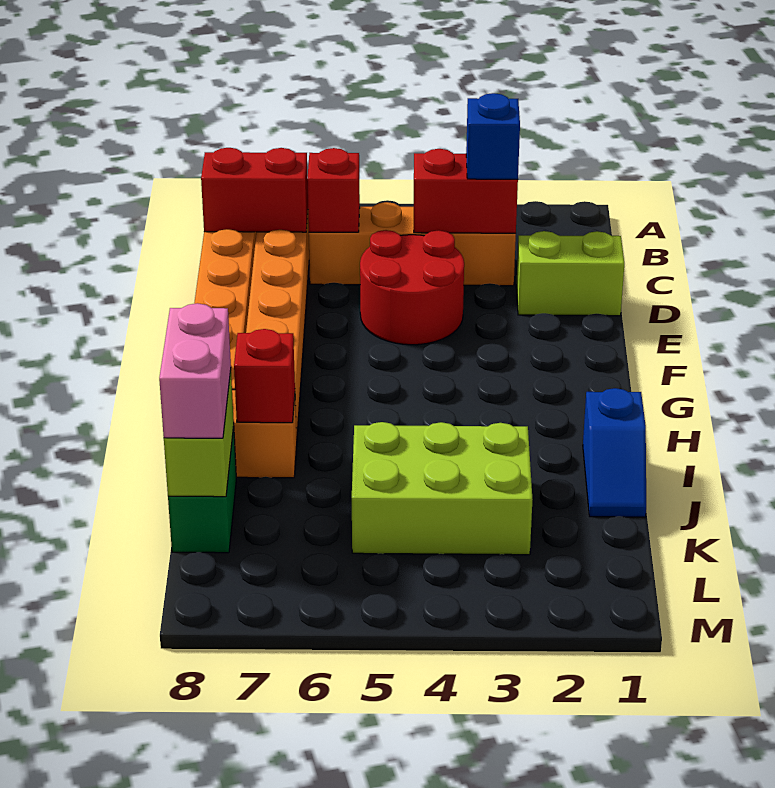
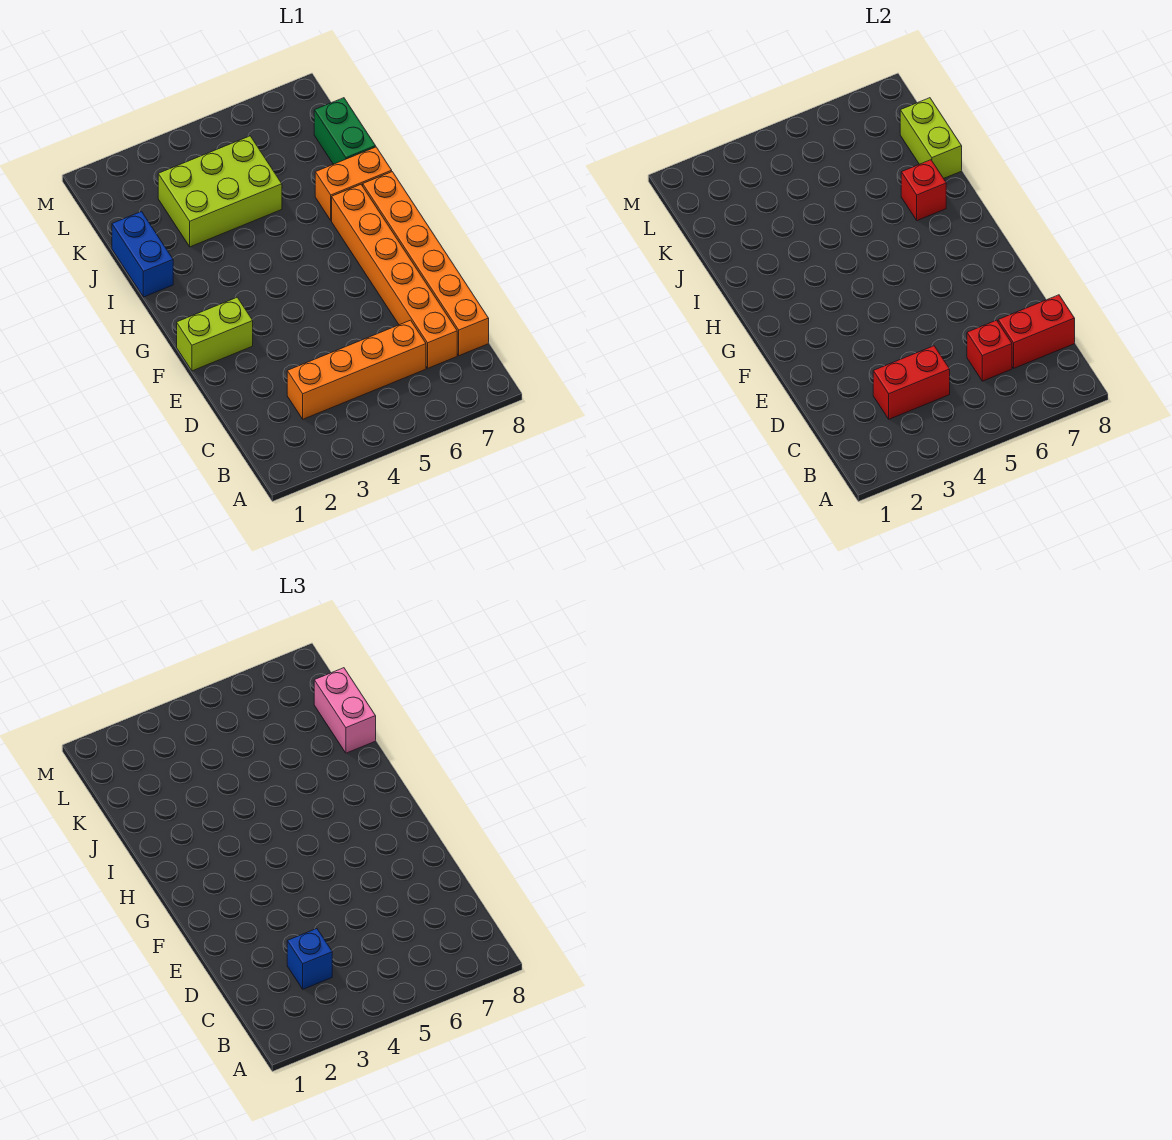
lime brick D1:D2 level 1 -> lime brick F1:F2 level 1
red round brick D4:E5 level 1 -> none
blue slope I1:J1 level 1 top I -> blue brick I1:J1 level 1

